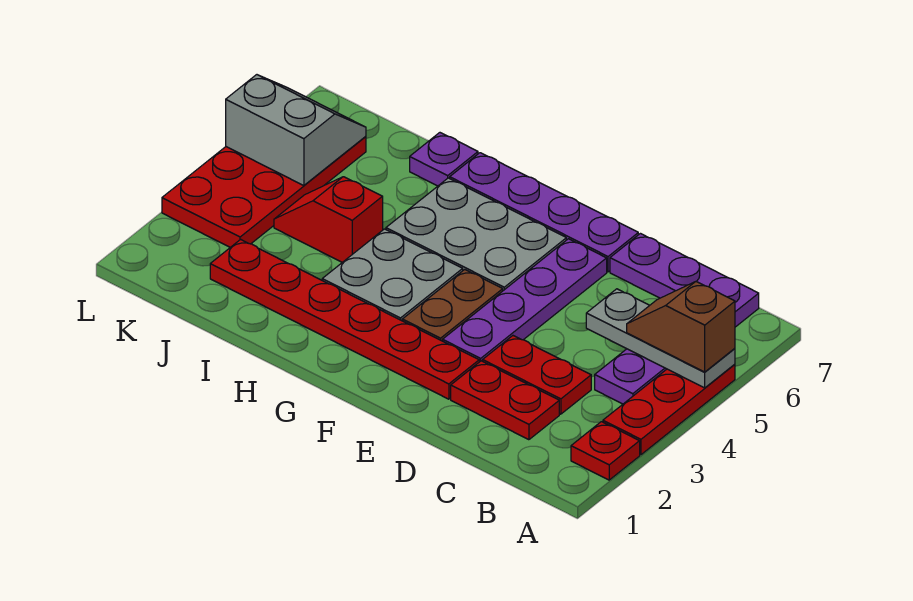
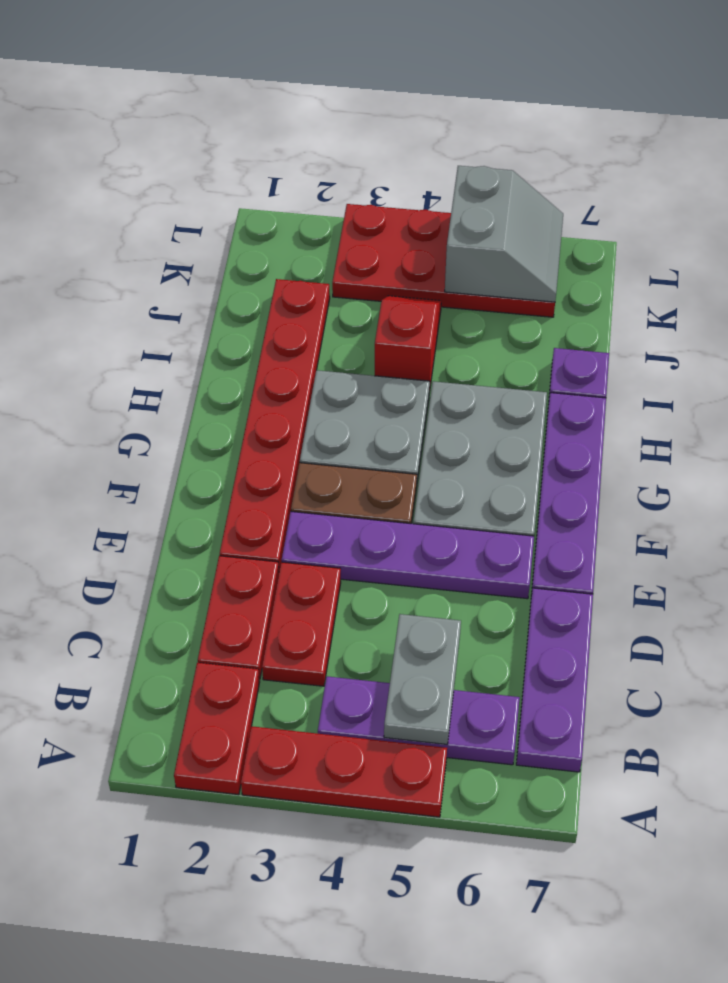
red plate A2 level 1 -> red plate A2:B2 level 1
grey plate A5:C5 level 2 -> grey plate B5:C5 level 2
brown slope A5:B5 level 3 top A -> none

